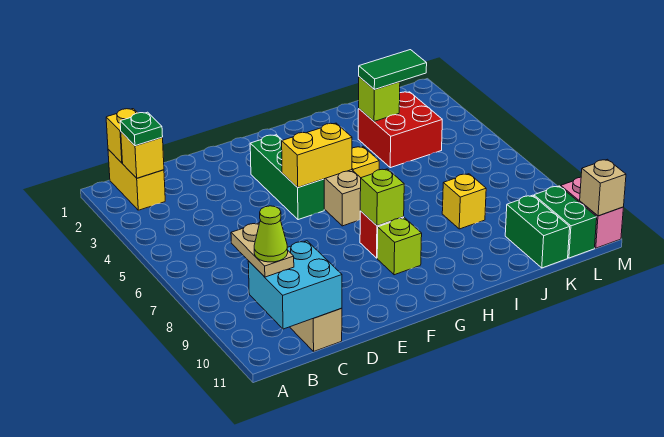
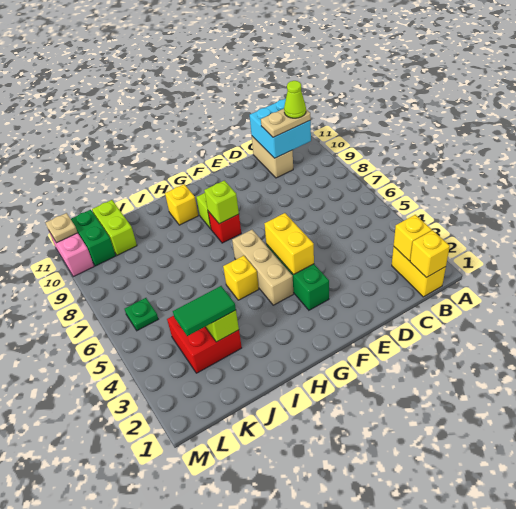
green plate B2 level 3 -> green plate L6 level 1
tan plate B9:B10 level 3 -> tan plate B10:C10 level 3
yellow brick F5:G5 level 2 -> yellow brick F4:F5 level 2
yellow brick J8 level 1 -> yellow brick H10 level 1
green brick K10:K11 level 1 -> lime brick K10:K11 level 1
tan brick M11 level 2 -> tan plate M11 level 2

